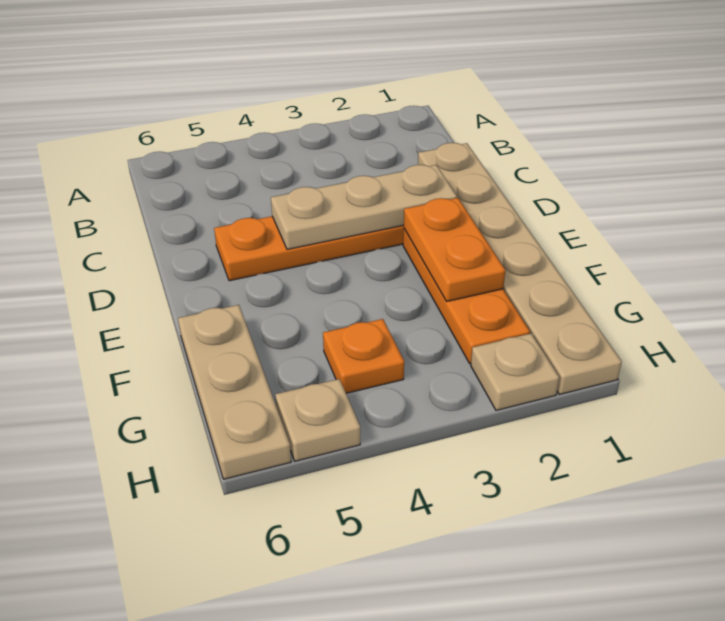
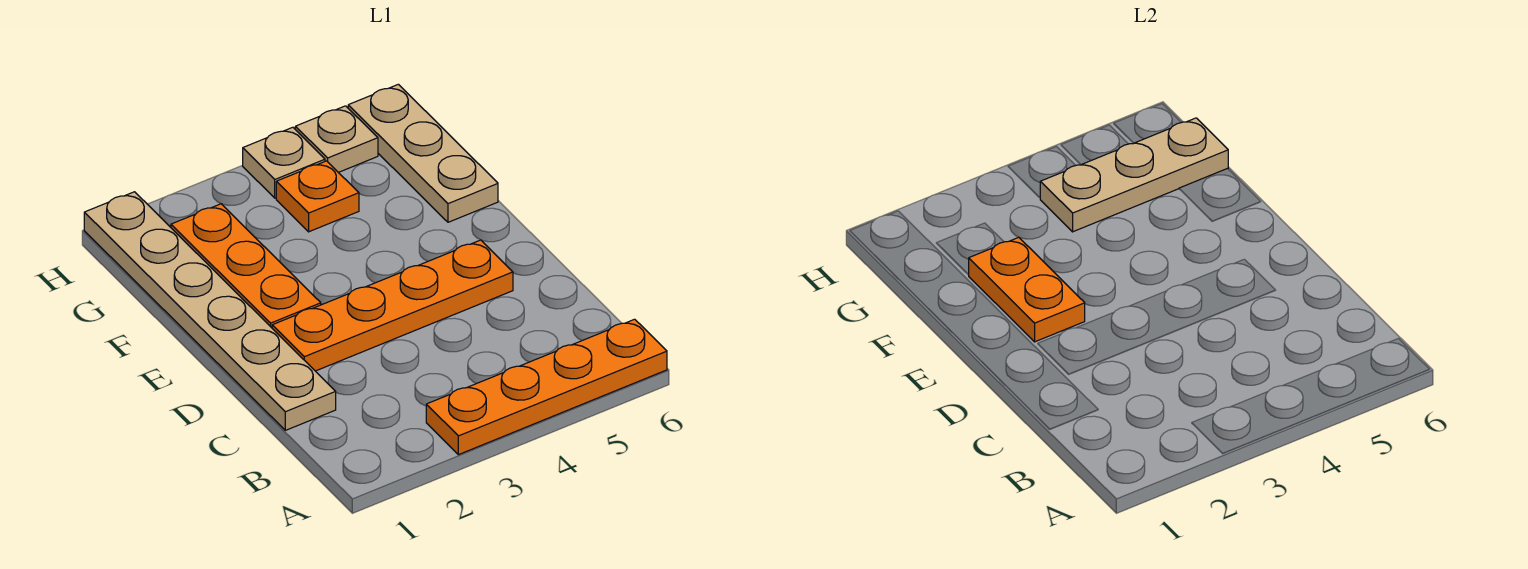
none -> orange plate A3:A6 level 1
tan plate D2:D4 level 2 -> tan plate G4:G6 level 2
tan plate H2 level 1 -> tan plate H4 level 1

